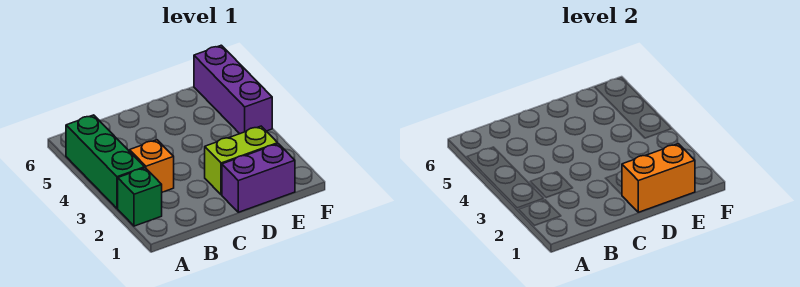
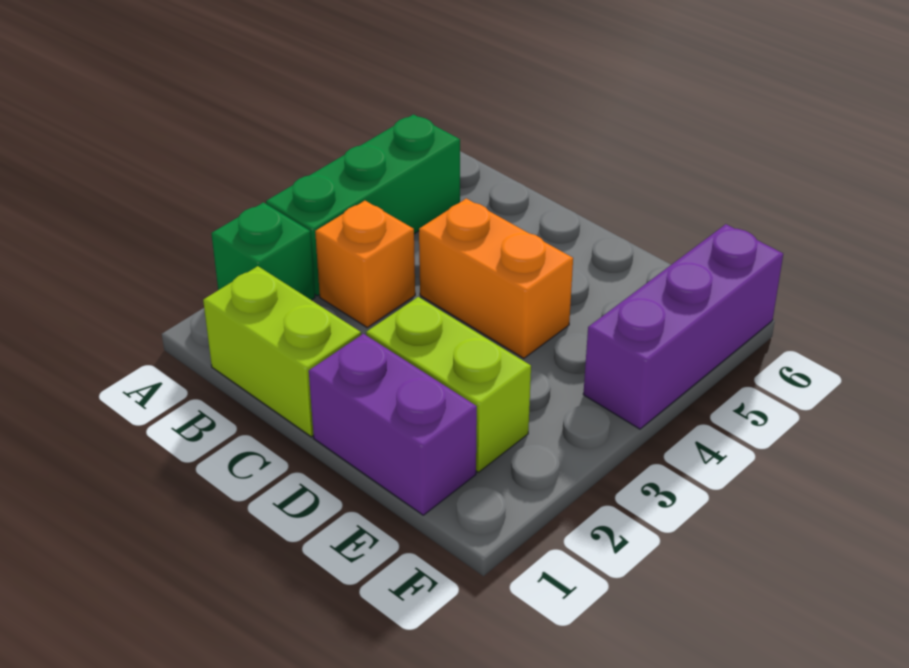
none -> lime brick B1:C1 level 1
orange brick D1:E1 level 2 -> orange brick C4:D4 level 1

